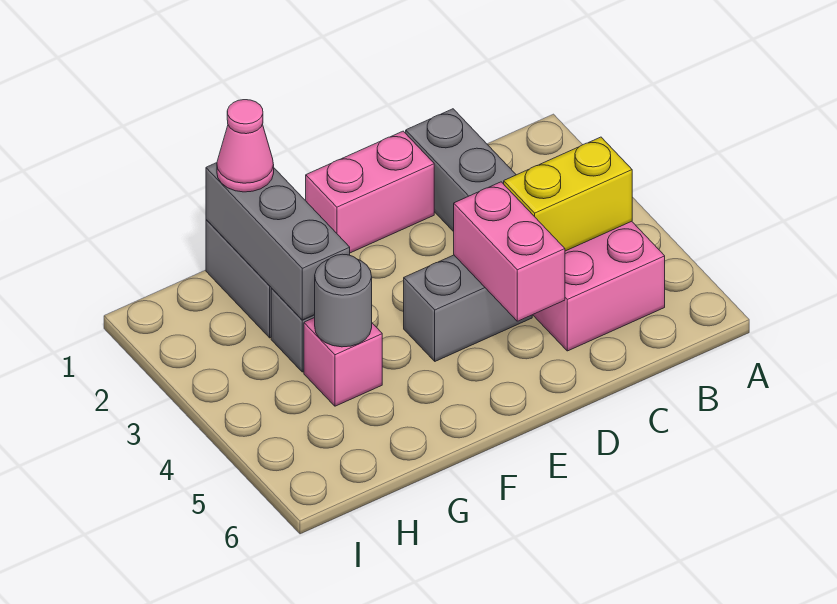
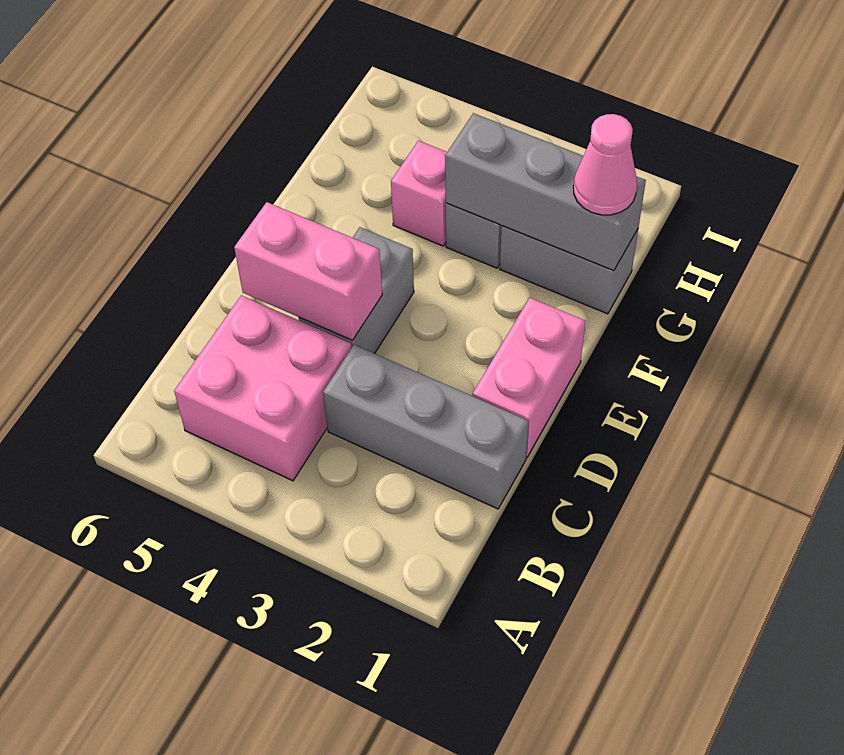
yellow brick B4:C4 level 2 -> none
grey round brick G4 level 2 -> none

